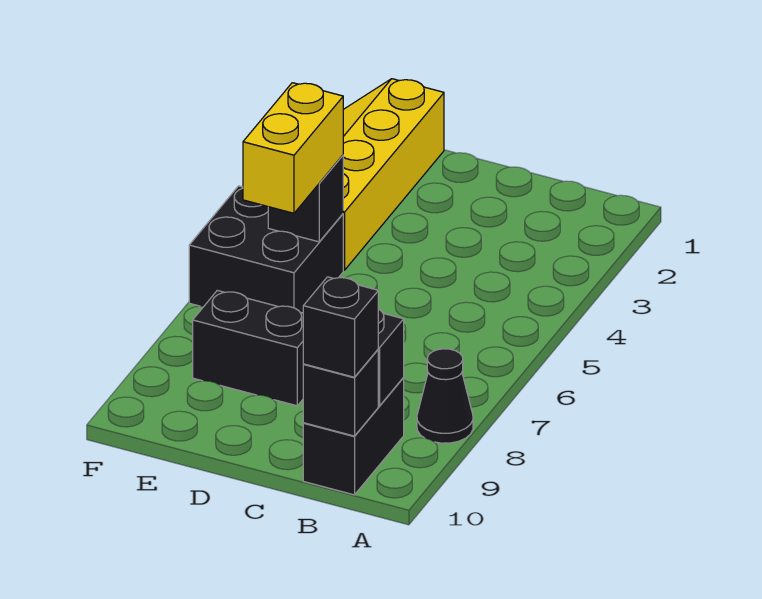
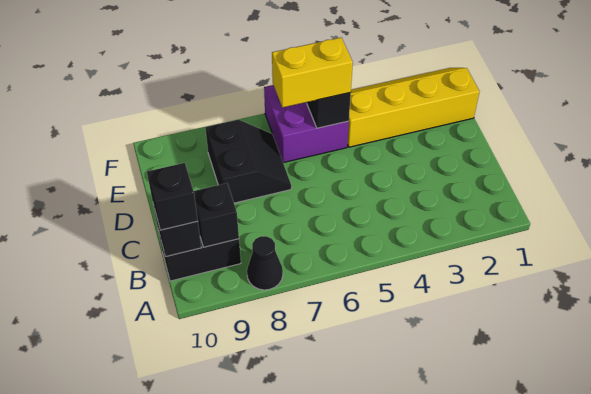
black brick E5:F6 level 1 -> purple brick E5:F6 level 1

